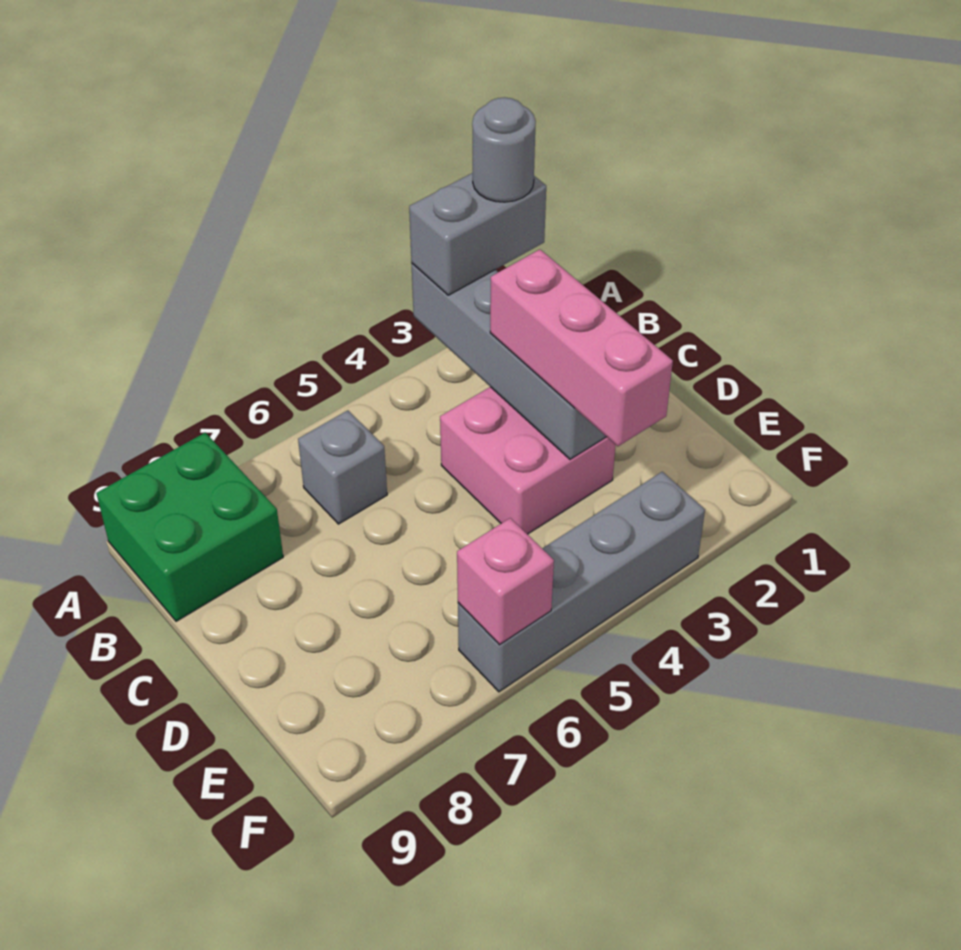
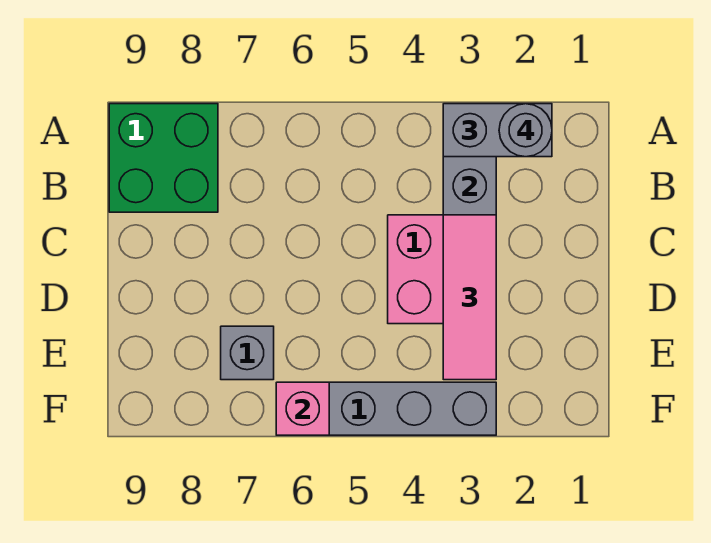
grey brick B6 level 1 -> grey brick E7 level 1
pink brick C3:E3 level 3 -> pink tile C3:E3 level 3

